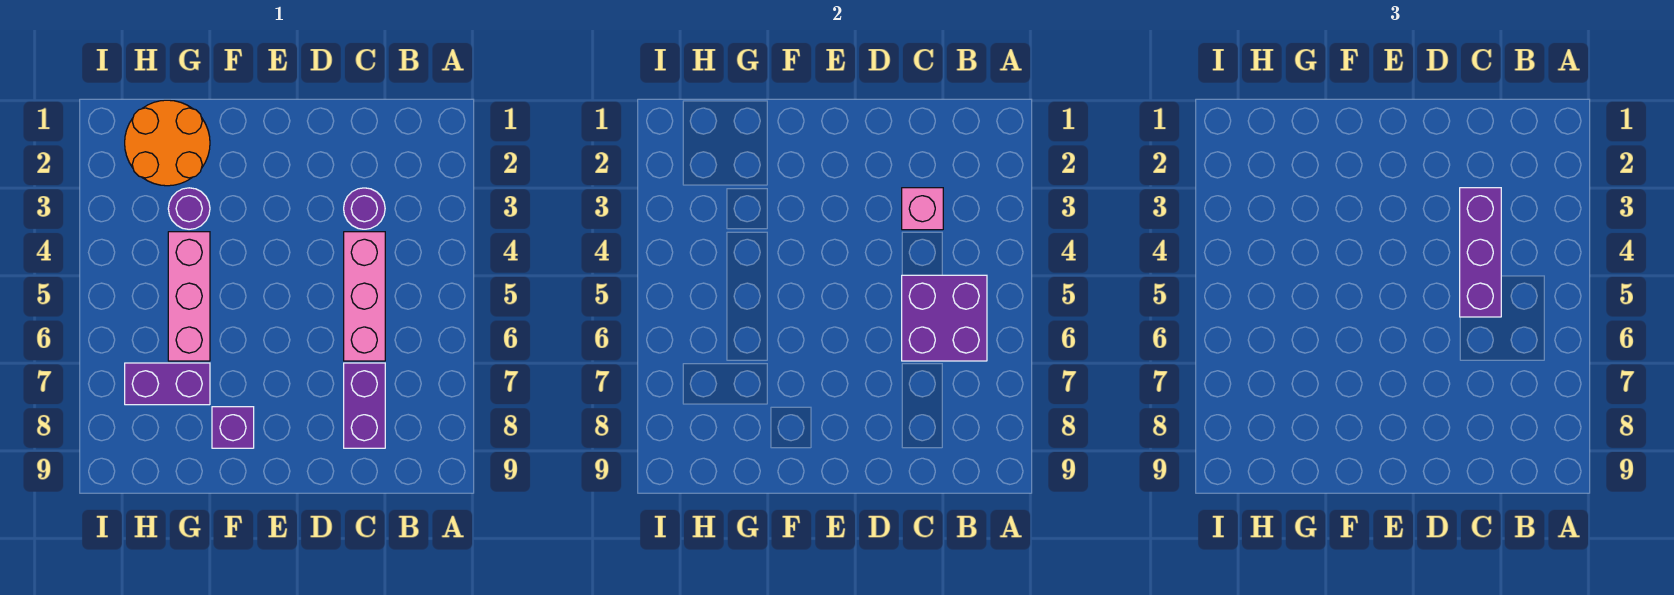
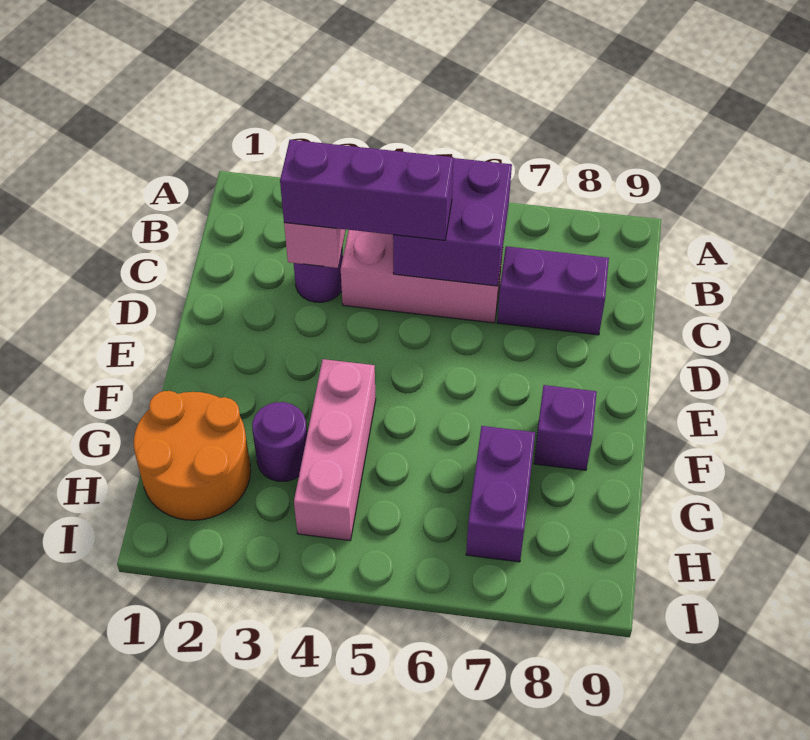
pink brick G4:G6 level 1 -> pink brick F4:H4 level 1

